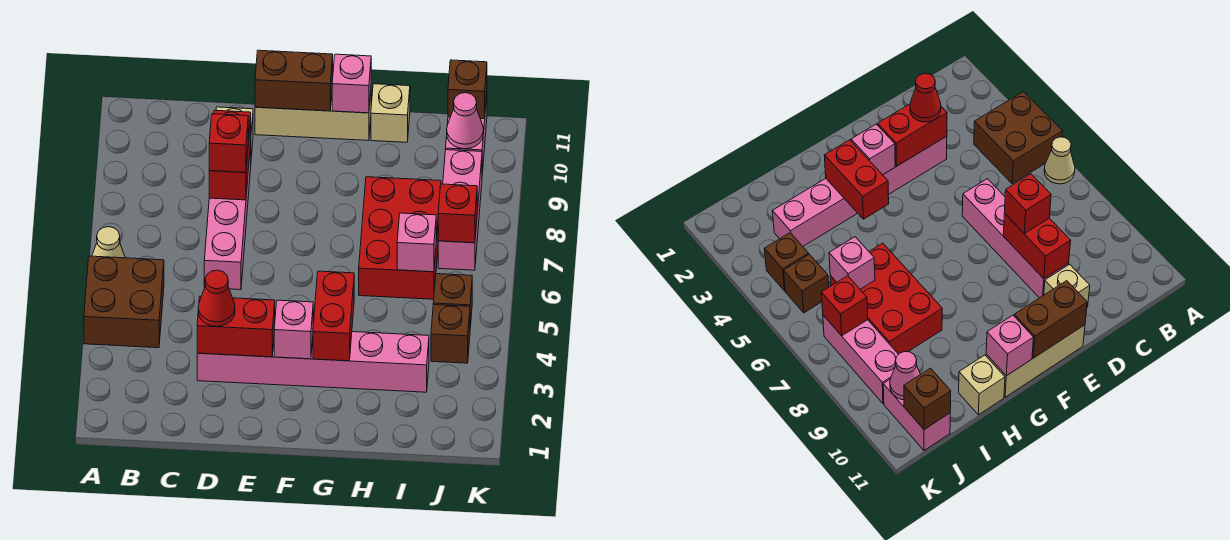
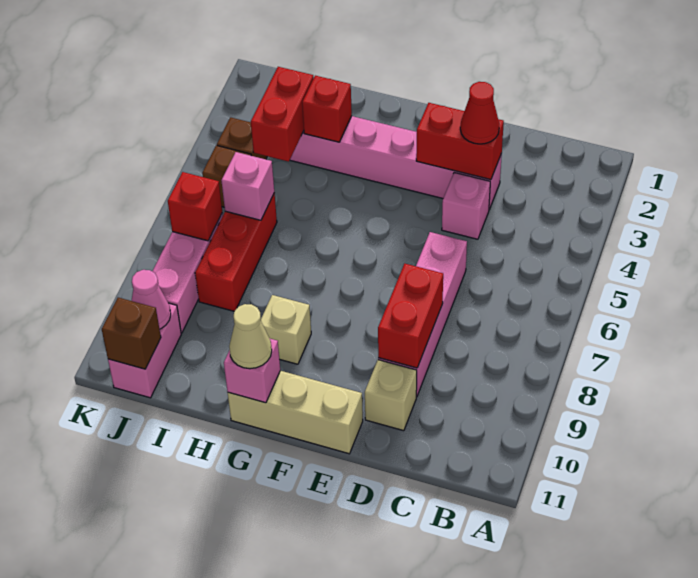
brown brick A4:B5 level 1 -> none
tan cone A6 level 1 -> tan cone G11 level 3
red brick D8 level 3 -> red brick H3 level 2
brown brick E11:F11 level 2 -> none
pink brick F3 level 2 -> pink brick D4 level 1
red brick G3:G4 level 2 -> red brick I3:I4 level 2
red brick H6:I8 level 1 -> red brick I6:I8 level 1
tan brick H11 level 1 -> tan brick G9 level 1

